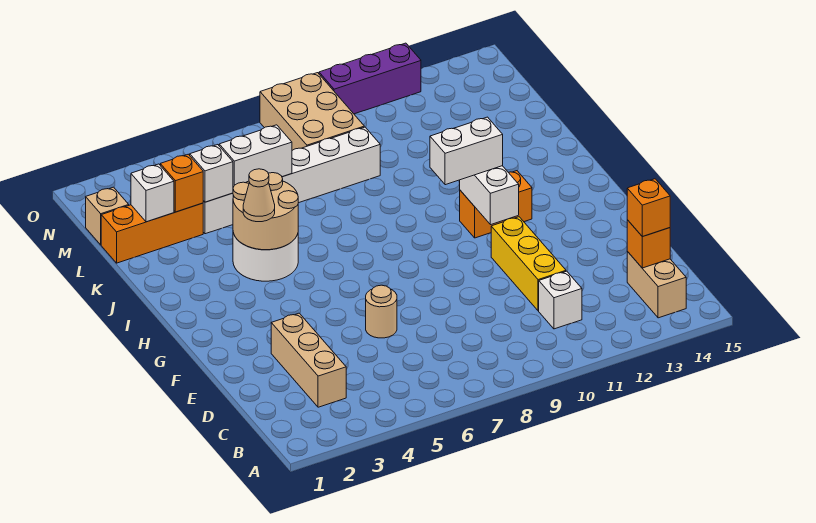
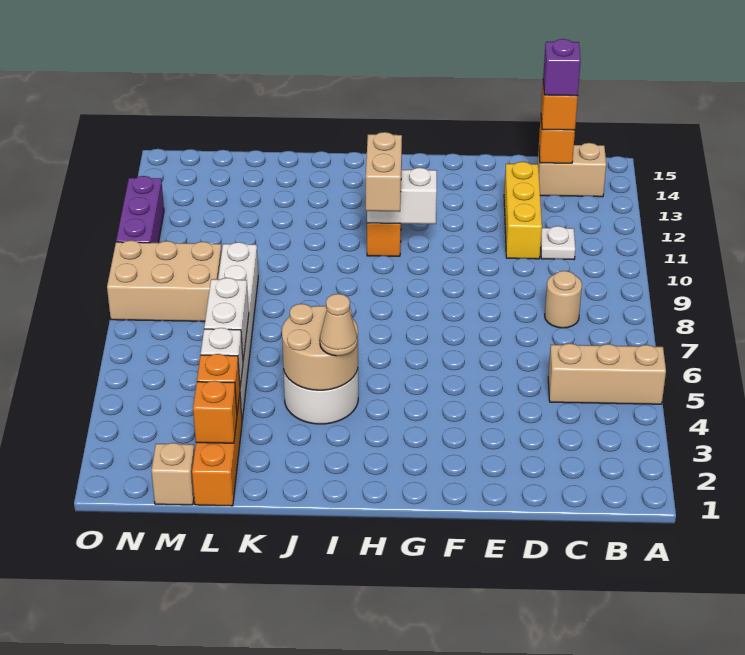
tan brick C3:E3 level 1 -> tan brick A5:C5 level 1
white brick C11 level 1 -> white plate C11 level 1
none -> purple brick C14 level 4
yellow brick D11:F11 level 1 -> yellow brick D11:D13 level 1
tan round brick E6 level 1 -> tan round brick C8 level 1
white brick H10:H11 level 3 -> tan brick H10:H11 level 3
white brick L2 level 2 -> orange brick L2 level 2

